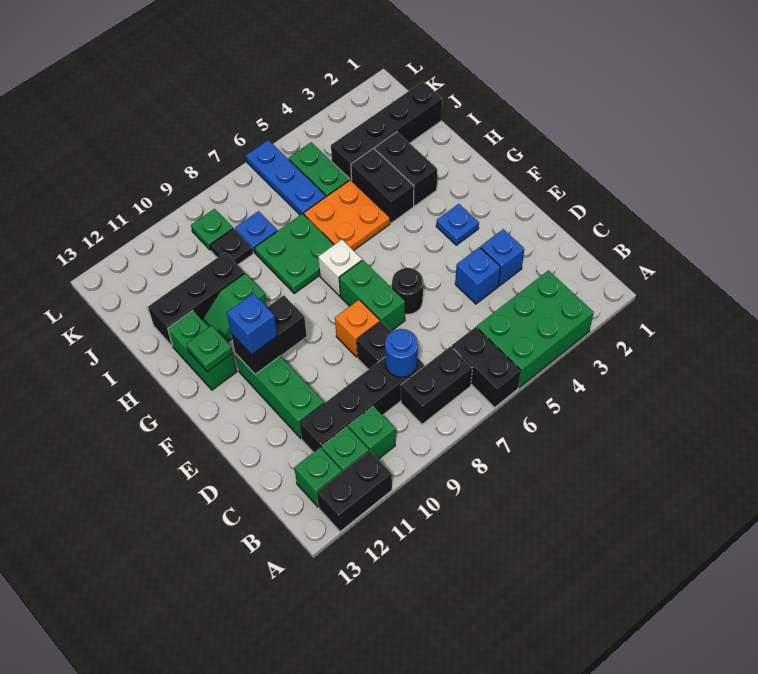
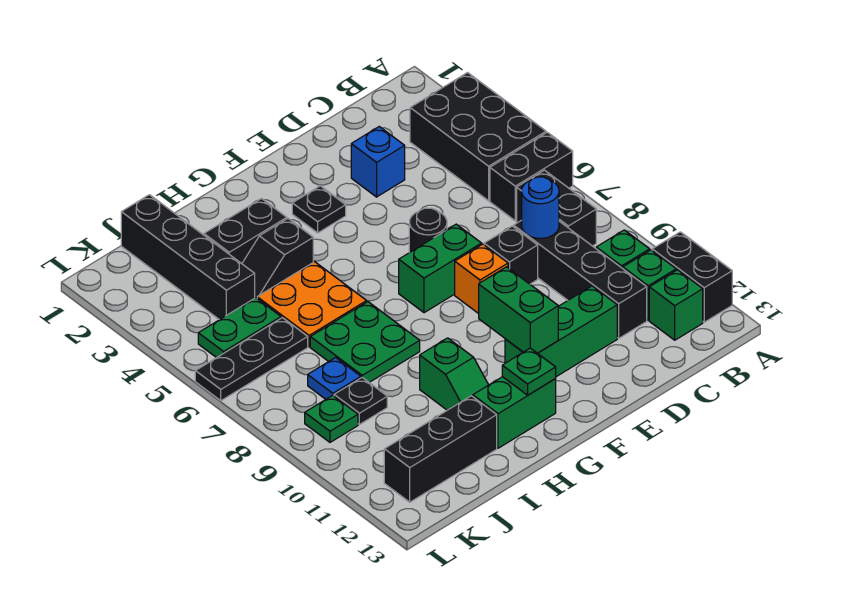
green brick A3:B5 level 1 -> black brick A3:B5 level 1
blue brick D4 level 1 -> none
blue plate F3 level 1 -> black plate F3 level 1
black brick F10:F11 level 2 -> green brick F10:F11 level 2
blue brick F11 level 3 -> none
white brick G7 level 1 -> none
black brick H4:I4 level 1 -> black slope H4:I4 level 1 top H
black brick I10:I12 level 1 -> black brick I12:K12 level 1
blue plate J6:L6 level 1 -> black plate J6:L6 level 1

